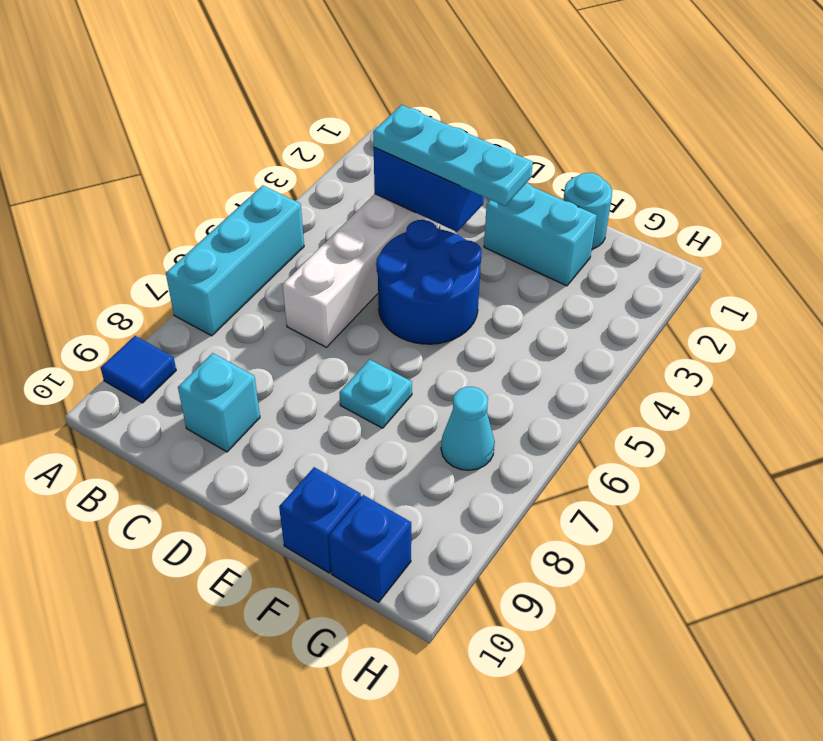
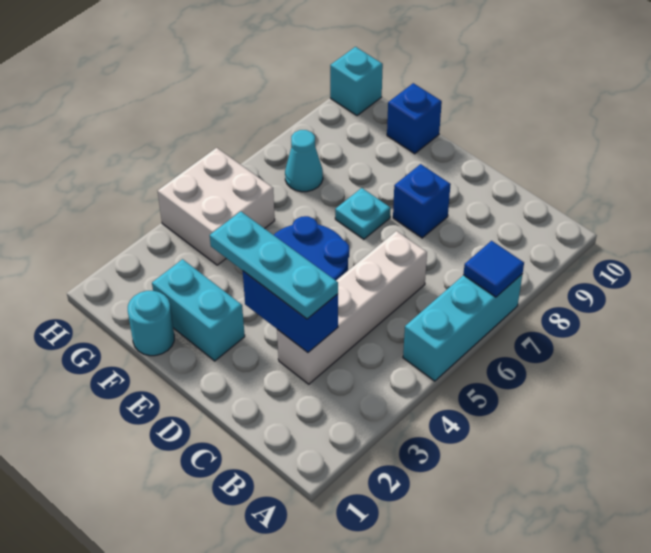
blue tile A9 level 1 -> blue tile A7 level 2
cyan brick C9 level 1 -> cyan brick H10 level 1
none -> white brick G4:H5 level 1
blue brick G10 level 1 -> blue brick D8 level 1

